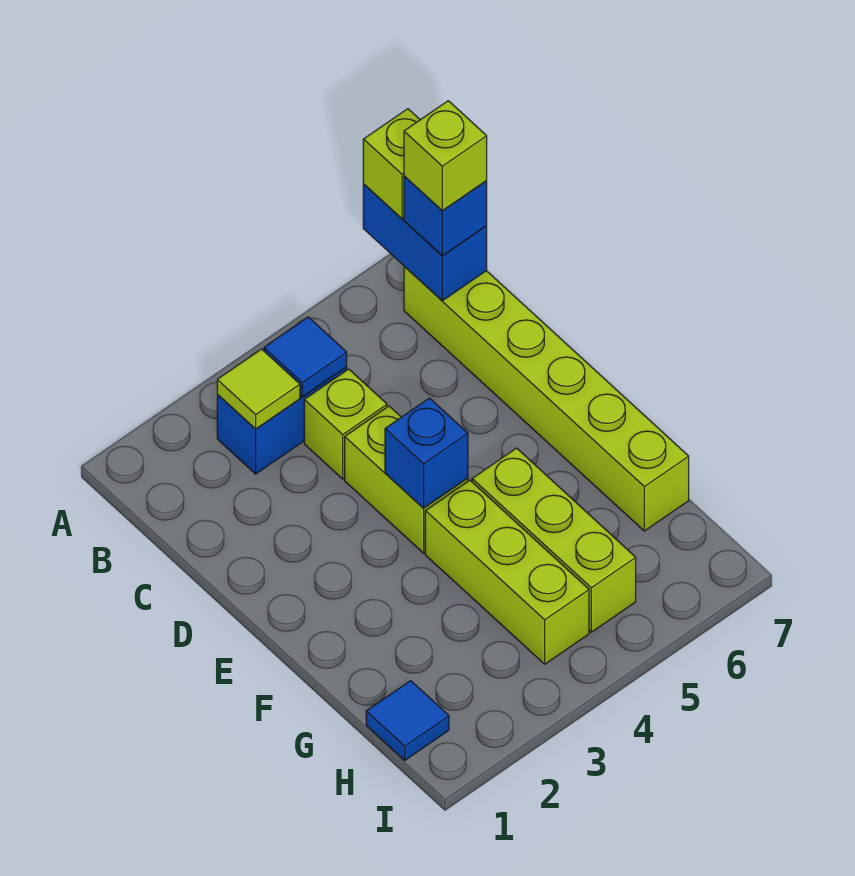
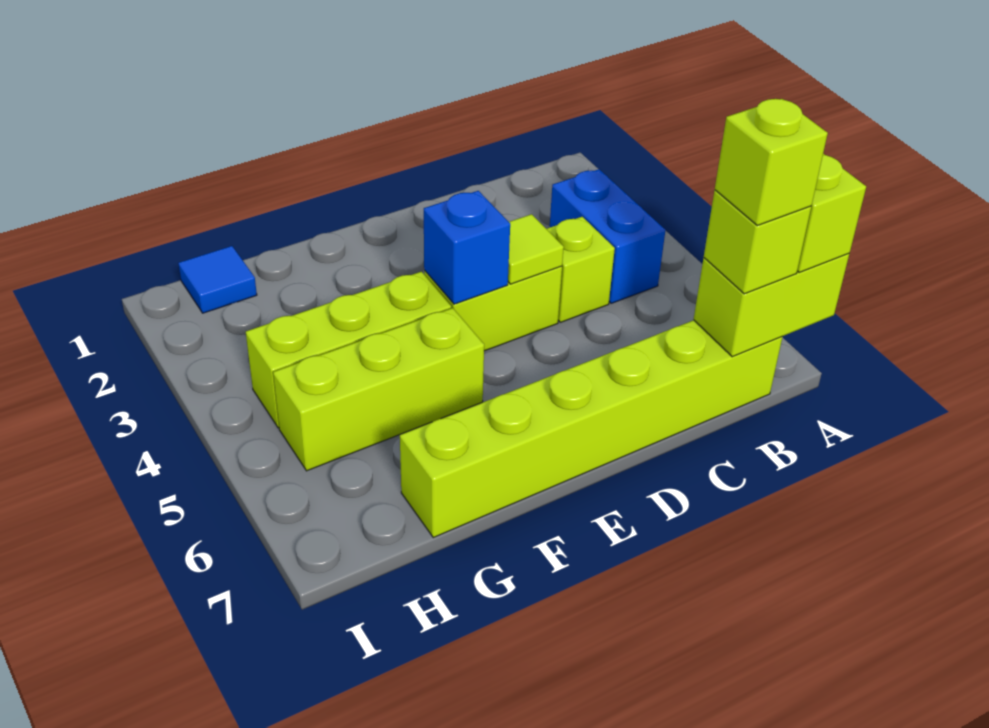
blue brick A7:B7 level 2 -> lime brick A7:B7 level 2
lime tile B3 level 2 -> lime tile D4 level 2
blue tile B4 level 2 -> none
blue brick B7 level 3 -> lime brick B7 level 3

